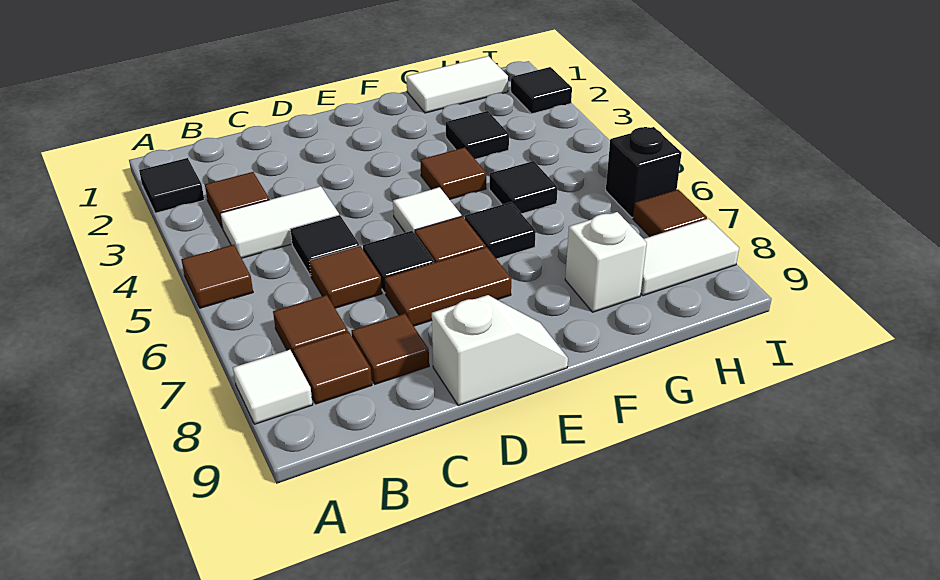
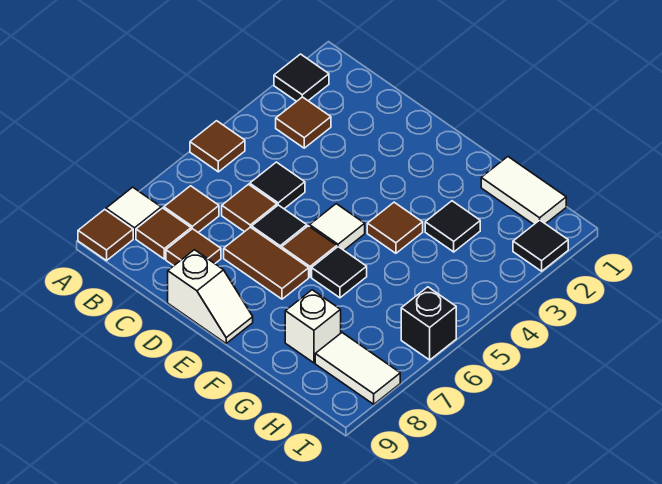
white tile B4:C4 level 1 -> none
black tile G5 level 1 -> none
brown tile I7 level 1 -> brown tile A9 level 1

